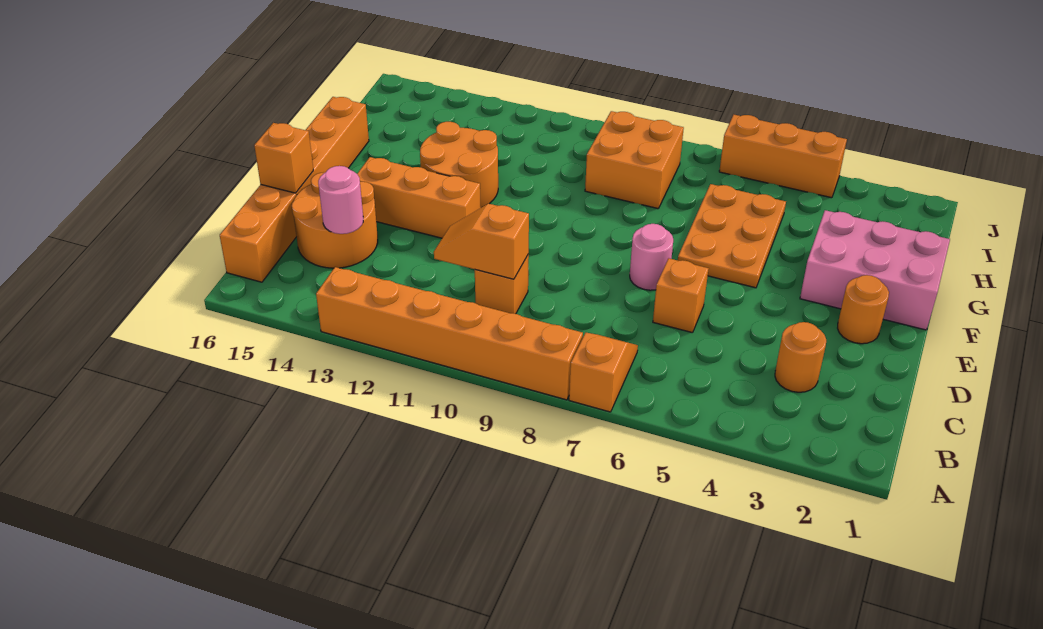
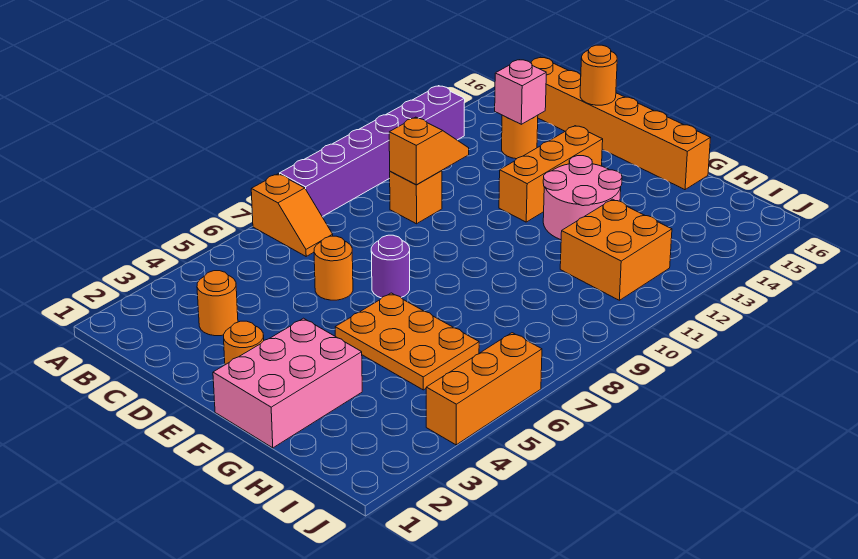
orange brick A8:A13 level 1 -> purple brick A8:A13 level 1
orange round brick C14:D15 level 1 -> orange round brick C14 level 1
pink round brick C14 level 2 -> pink brick C14 level 2
orange brick D6 level 1 -> orange round brick D6 level 1
orange brick D16 level 2 -> orange round brick D16 level 2
pink round brick E7 level 1 -> purple round brick E7 level 1
orange round brick F12:G13 level 1 -> pink round brick F12:G13 level 1
orange brick H8:I9 level 1 -> orange brick H11:I12 level 1

